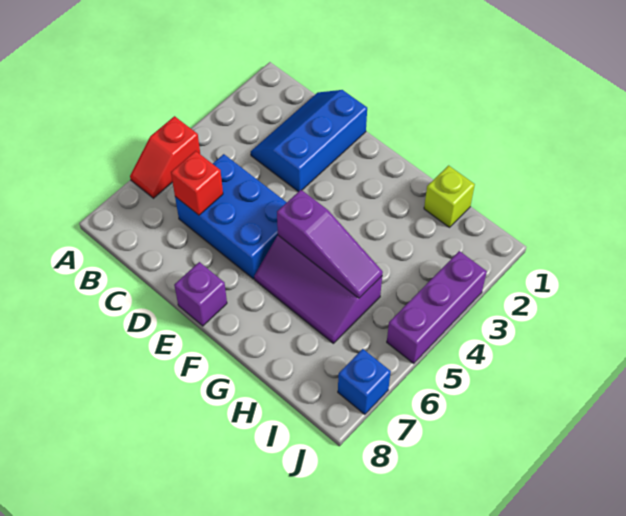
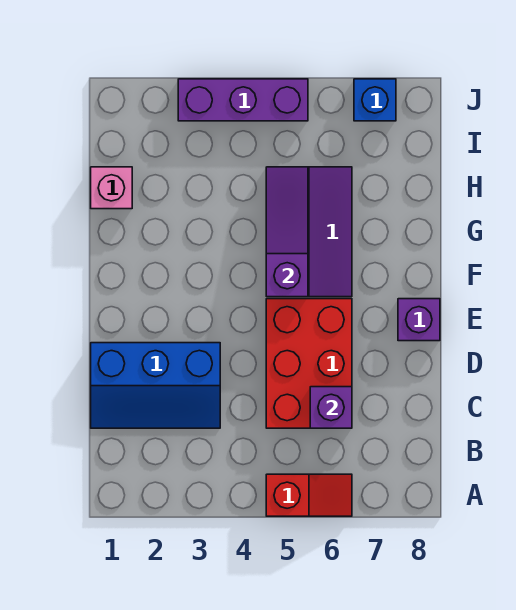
blue brick C5:E6 level 1 -> red brick C5:E6 level 1
red brick C6 level 2 -> purple brick C6 level 2
lime brick H1 level 1 -> pink brick H1 level 1

